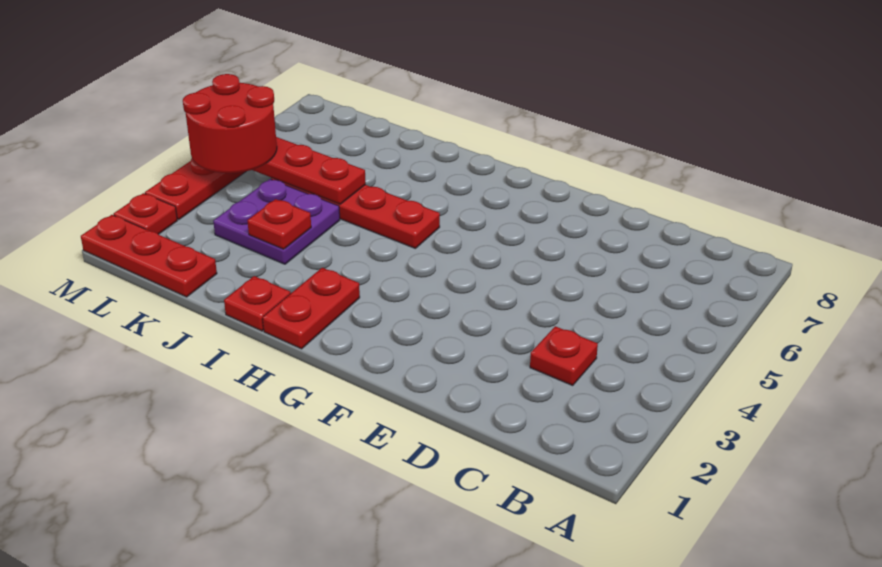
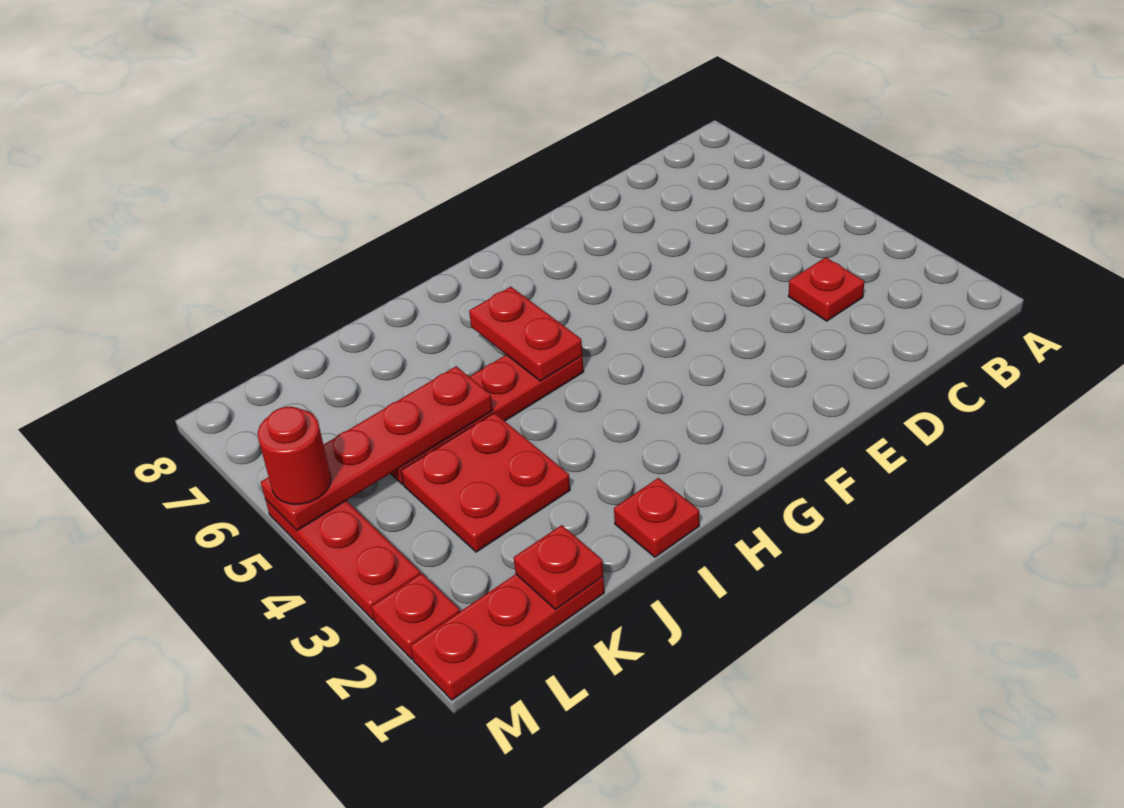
red plate H1:H2 level 1 -> red plate H5:H6 level 2
purple plate J3:K4 level 1 -> red plate J3:K4 level 1
red plate J3 level 2 -> red plate K1 level 2
red round brick L4:M5 level 3 -> red round brick M5 level 3

